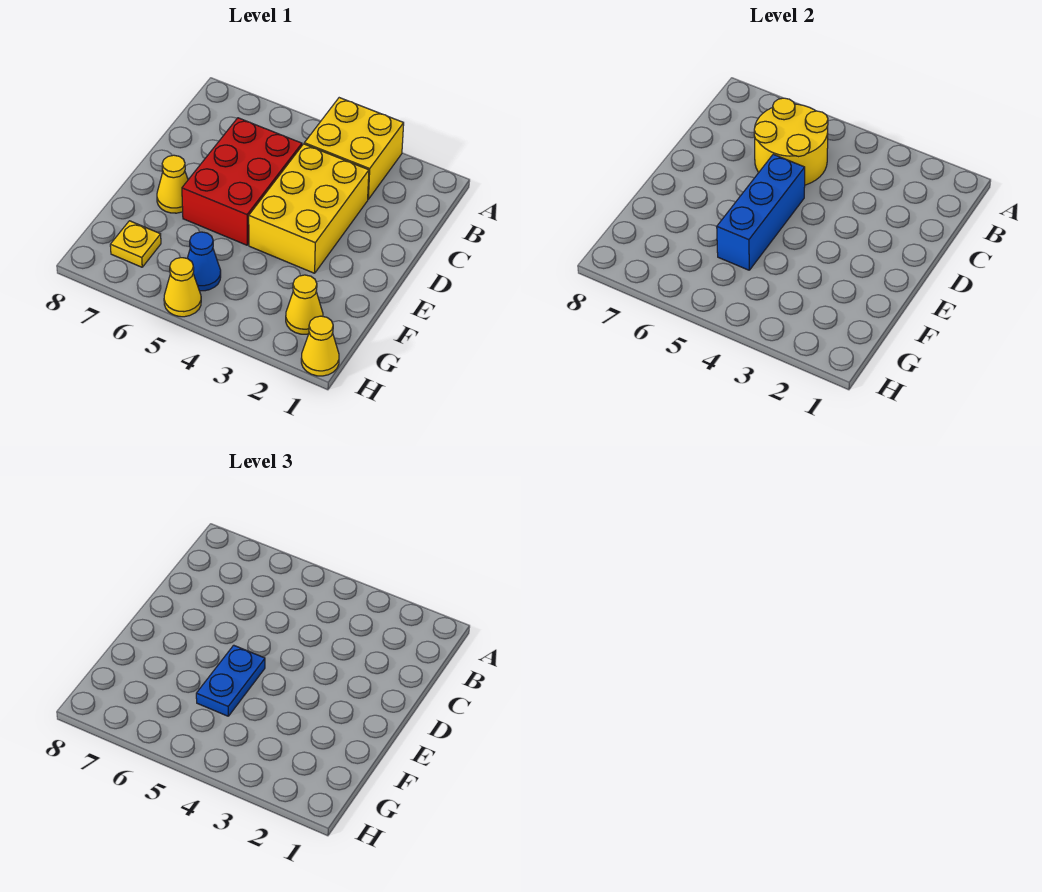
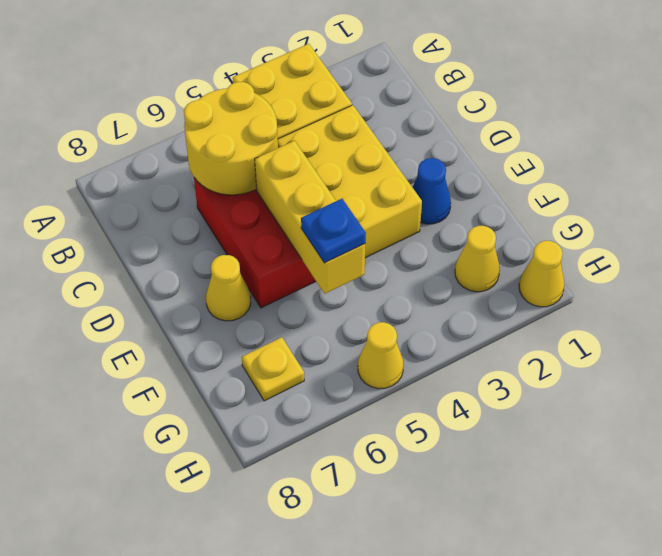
blue brick D5:F5 level 2 -> yellow brick D5:F5 level 2
blue plate E5:F5 level 3 -> blue plate F5 level 3
blue cone G5 level 1 -> blue cone E2 level 1

